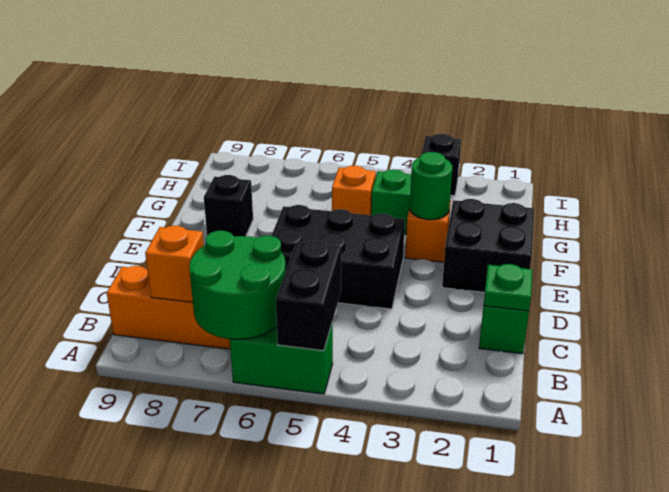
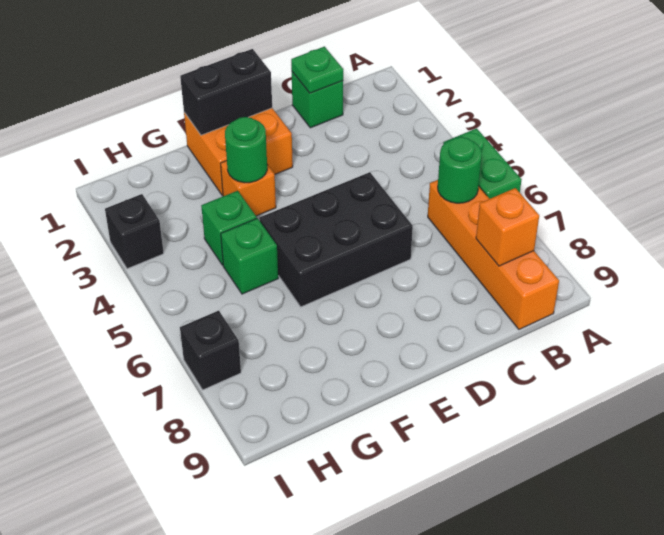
black brick A5:B5 level 2 -> black brick E1:F1 level 2
green round brick A6:B7 level 2 -> green round brick B6 level 2
black brick D4:E6 level 1 -> black brick D5:F6 level 1
black brick E1:F2 level 1 -> orange brick E1:F2 level 1
black brick F8 level 1 -> black brick I7 level 1
orange brick G5 level 1 -> green brick G5 level 1

